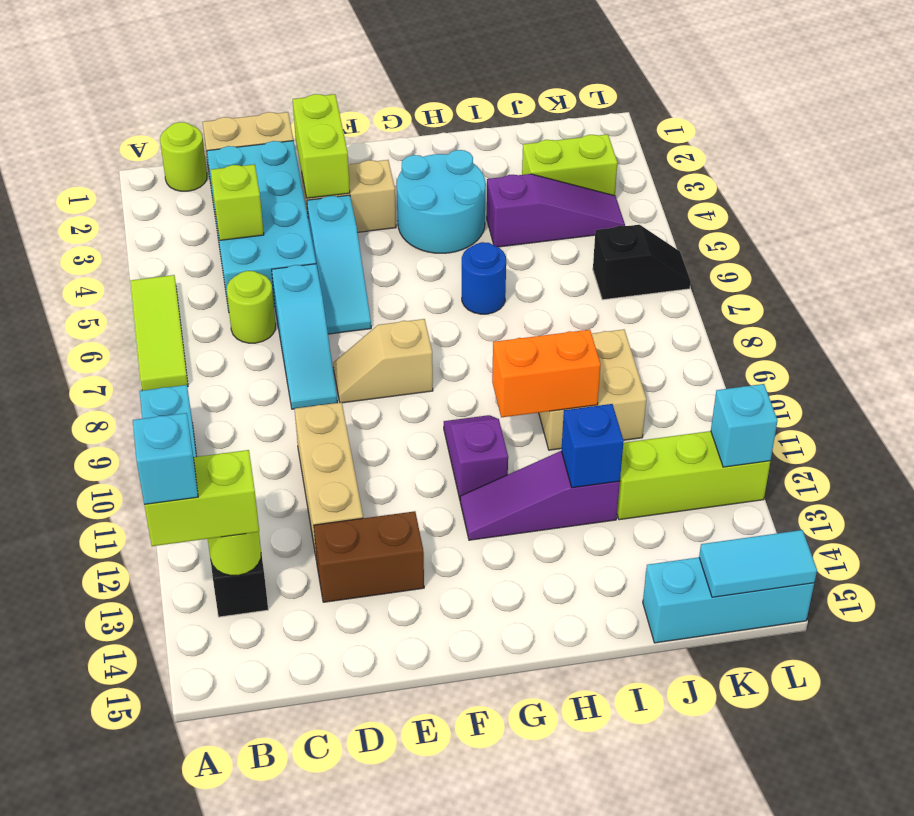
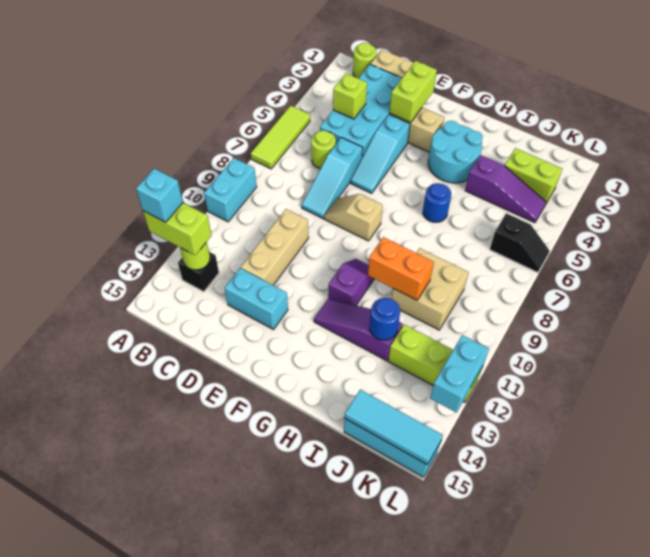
brown brick D13:E13 level 1 -> cyan brick D13:E13 level 1
blue brick I12 level 2 -> blue round brick I12 level 2
cyan tile K15:L15 level 2 -> cyan tile J15:L15 level 2
cyan brick L12 level 2 -> cyan brick L12:L13 level 2

